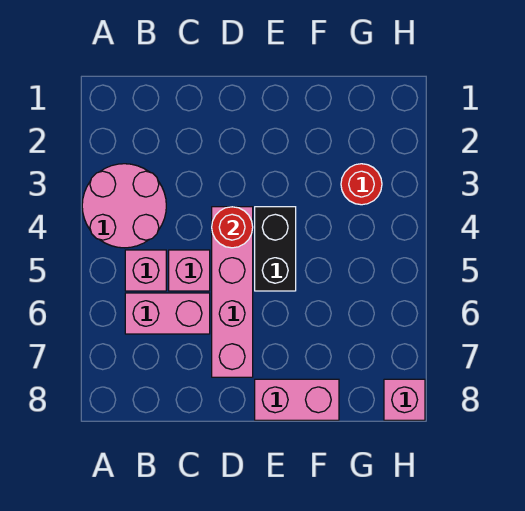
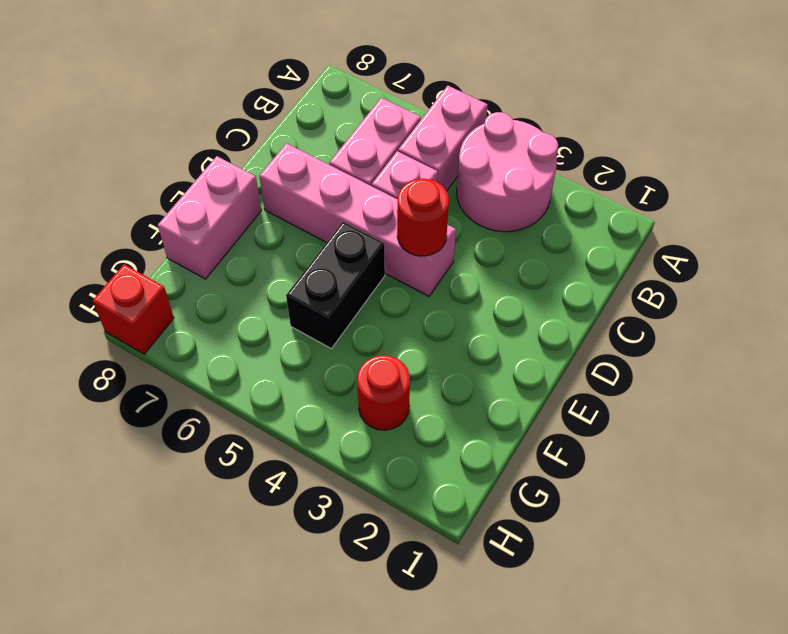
pink brick B5 level 1 -> pink brick A5:B5 level 1
black brick E4:E5 level 1 -> black brick E5:F5 level 1
pink brick H8 level 1 -> red brick H8 level 1

